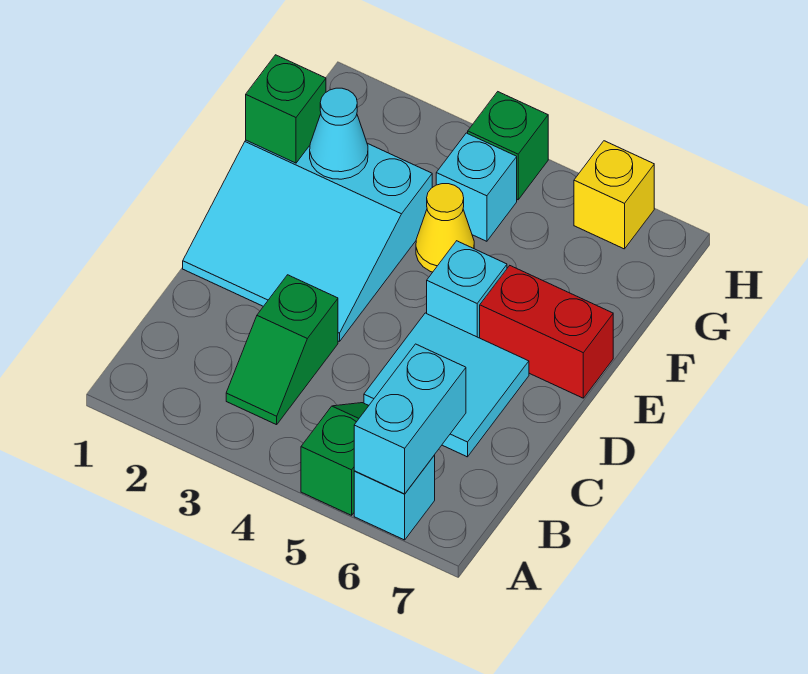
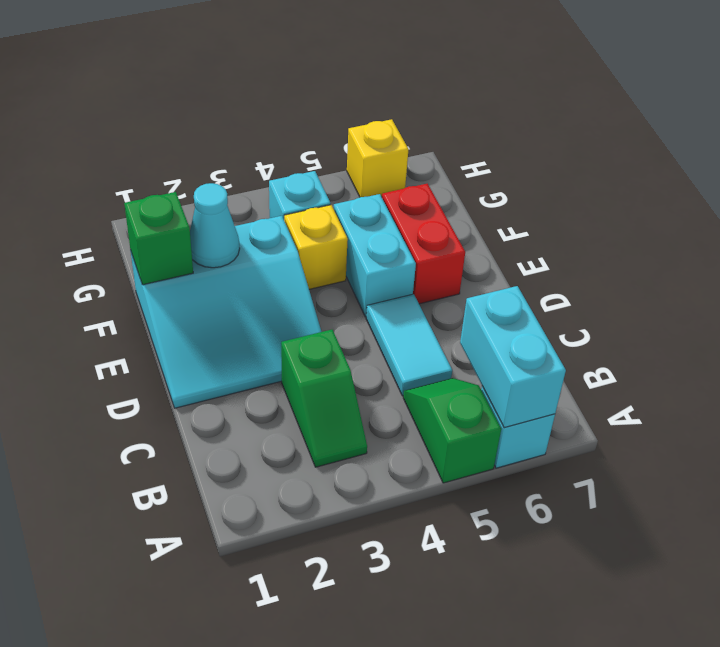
cyan tile C5:D6 level 1 -> cyan tile C5:D5 level 1
cyan brick E5 level 1 -> cyan brick E5:F5 level 1
red brick E6:E7 level 1 -> red brick E6:F6 level 1
yellow cone F4 level 1 -> yellow brick F4 level 1
green brick H4 level 1 -> none

